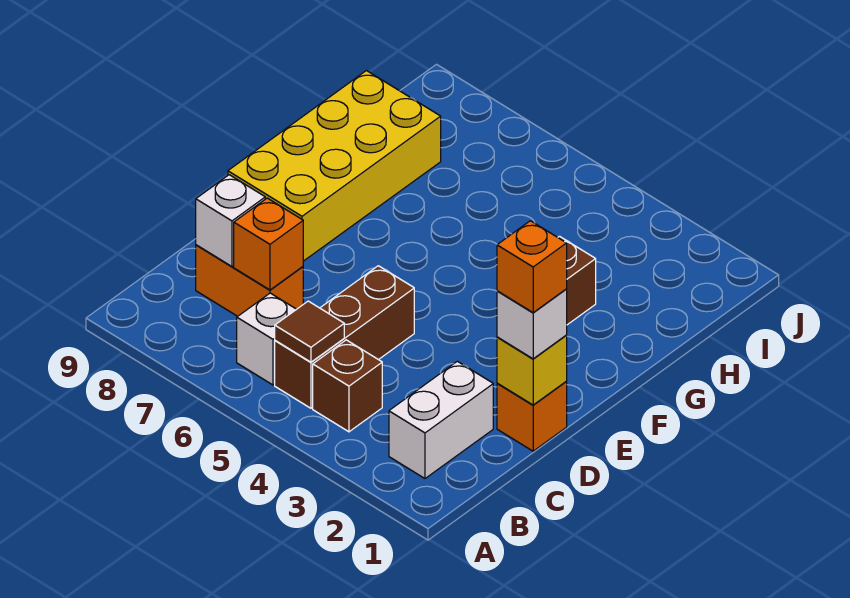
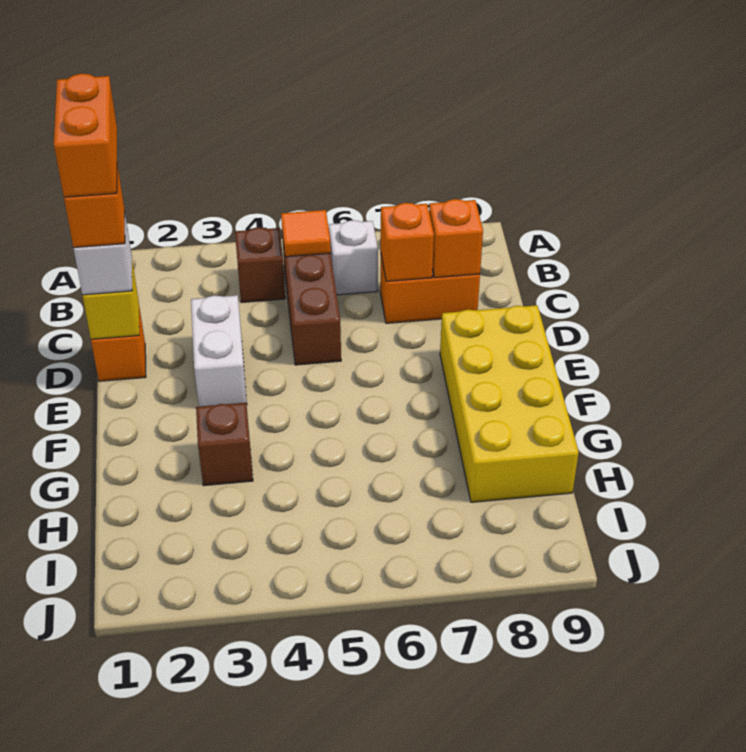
white brick B2:C2 level 1 -> white brick D3:E3 level 1
brown tile B5 level 2 -> orange tile B5 level 2
none -> orange brick C1:D1 level 5
white brick C8 level 2 -> orange brick C8 level 2

